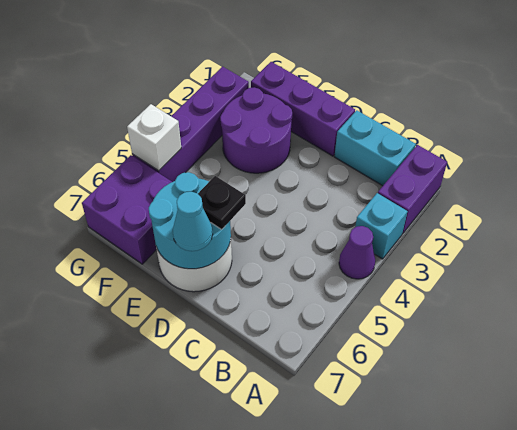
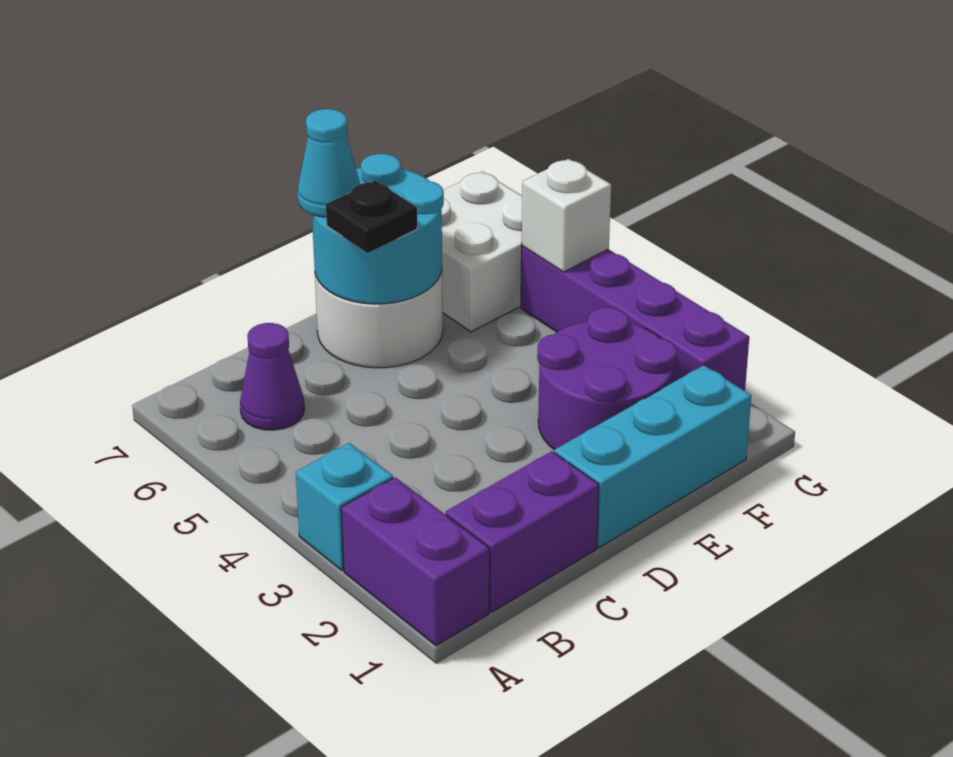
purple cone A4 level 1 -> purple cone B6 level 1
cyan brick B1:C1 level 1 -> purple brick B1:C1 level 1
purple brick D1:F1 level 1 -> cyan brick D1:F1 level 1
purple brick F6:G7 level 1 -> white brick F6:G7 level 1

